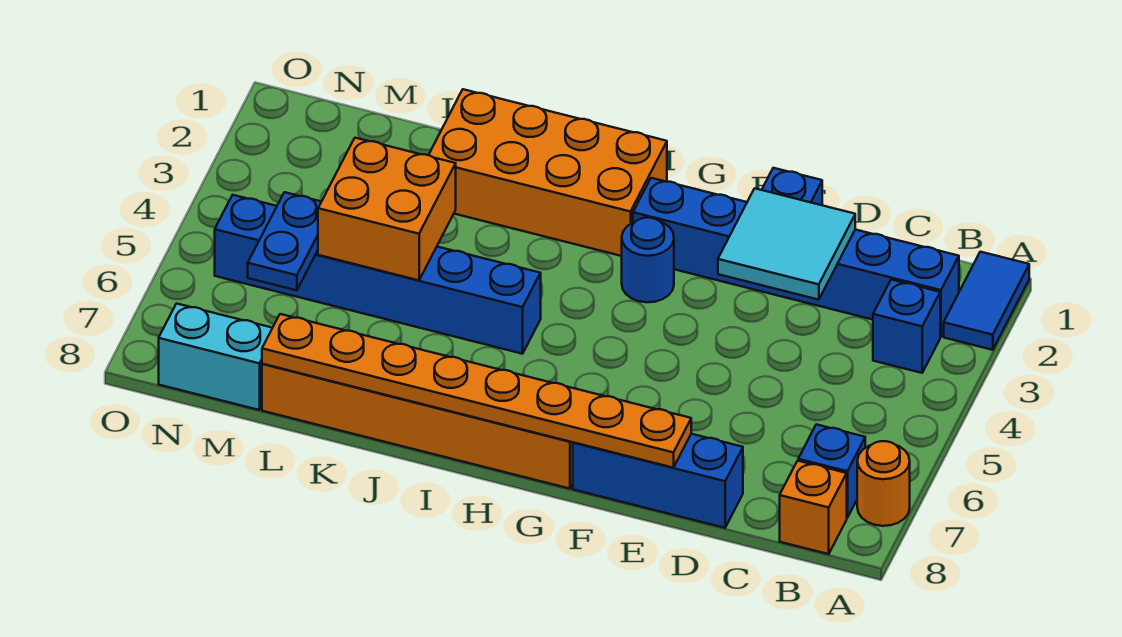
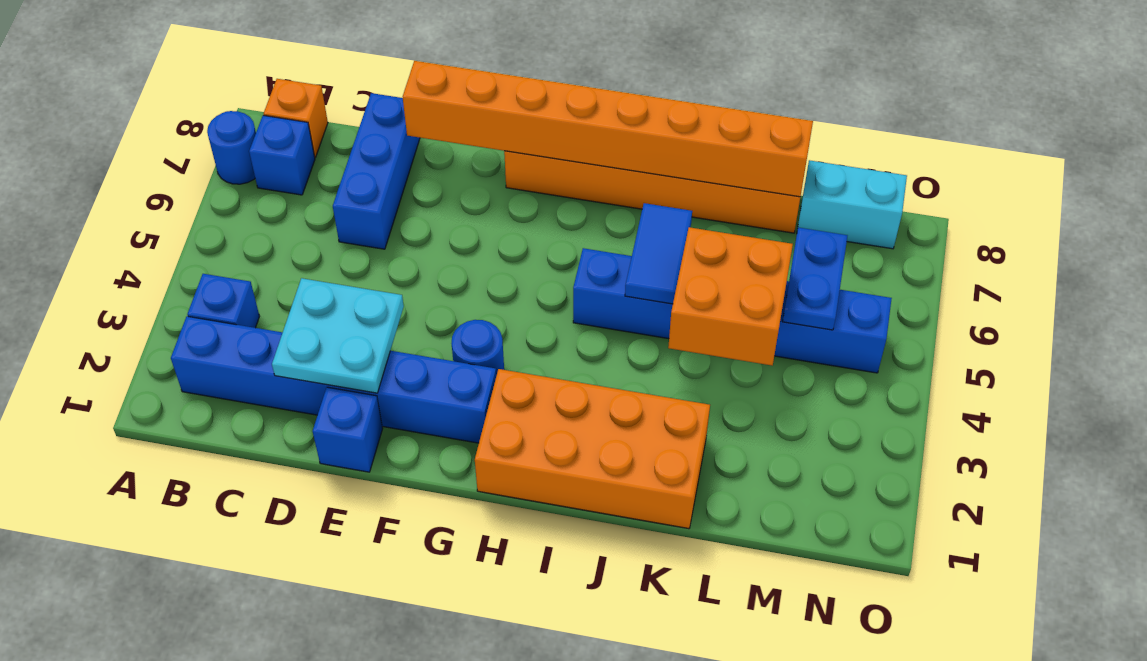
blue tile A1:A2 level 1 -> blue tile J5:J6 level 2
orange round brick A7 level 1 -> blue round brick A7 level 1
cyan tile D2:E3 level 2 -> cyan plate D2:E3 level 2
blue brick D8:F8 level 1 -> blue brick D6:D8 level 1
orange plate E8:L8 level 2 -> orange brick E8:L8 level 2

